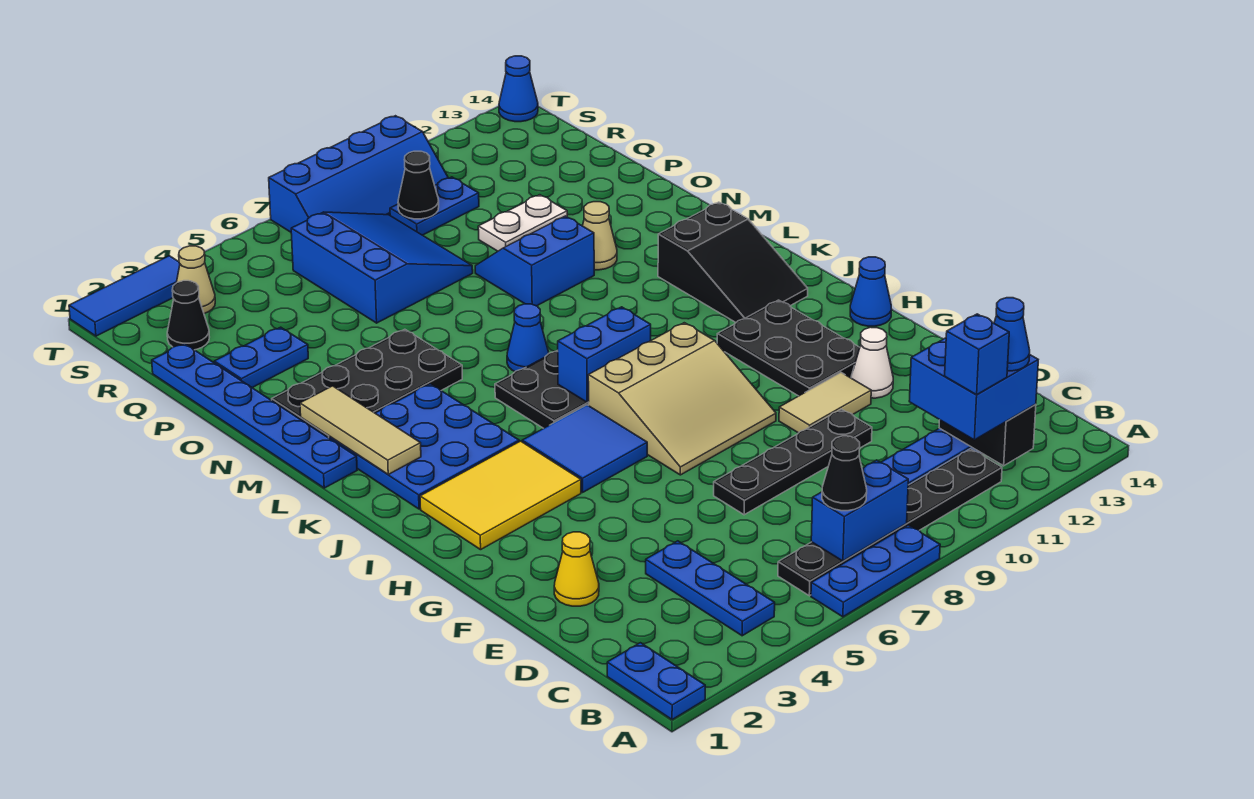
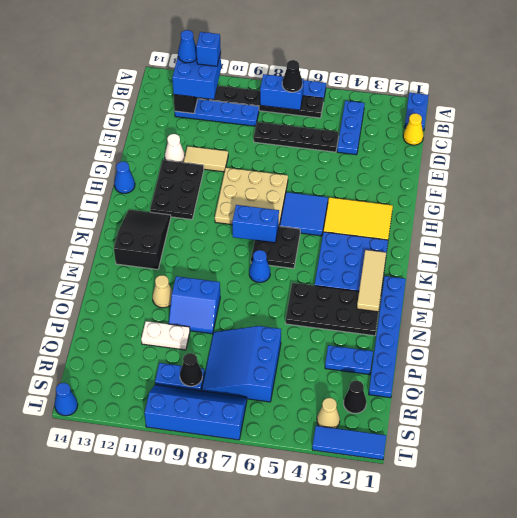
yellow cone E2 level 1 -> yellow cone C1 level 1
black plate E7:E10 level 1 -> black plate D5:D8 level 1
tan slope G7:I9 level 1 top I -> tan plate G7:I9 level 1

